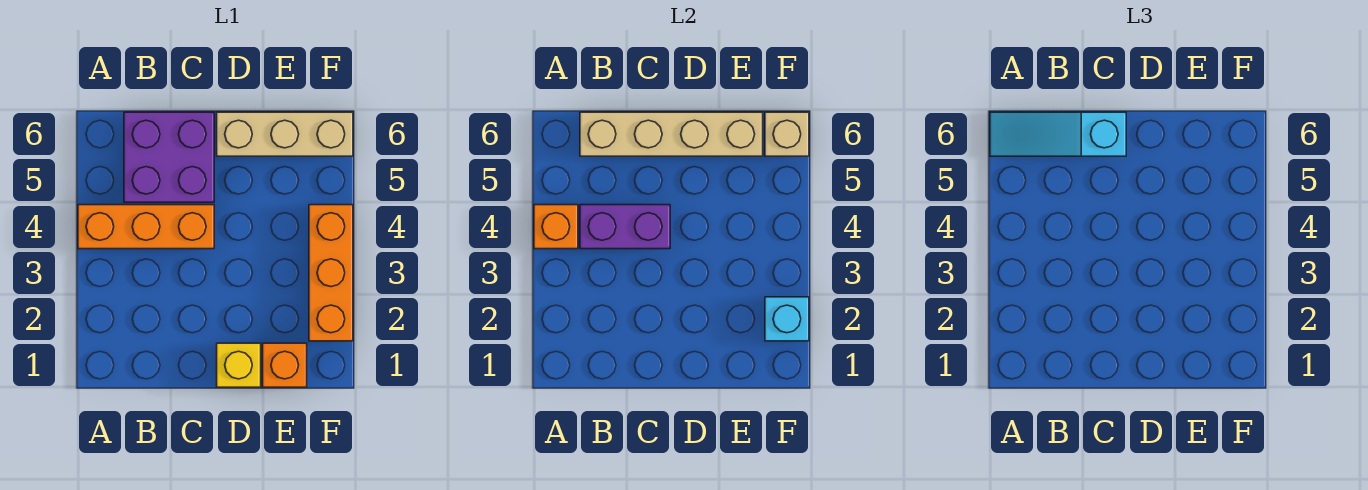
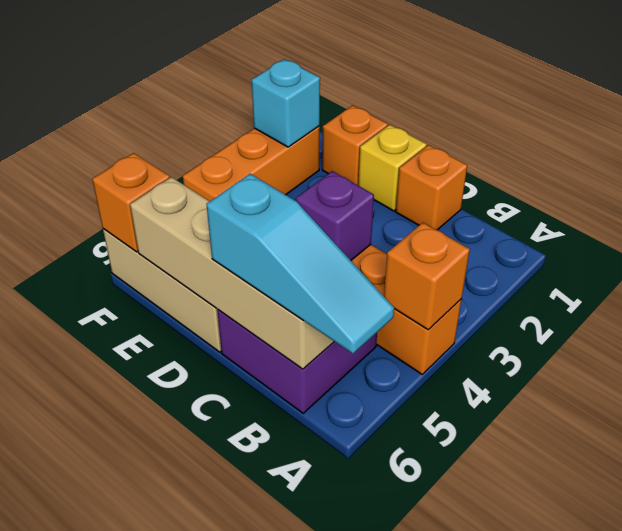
purple brick B4:C4 level 2 -> purple brick C4 level 2
none -> orange brick C1 level 1
tan brick F6 level 2 -> orange brick F6 level 2

